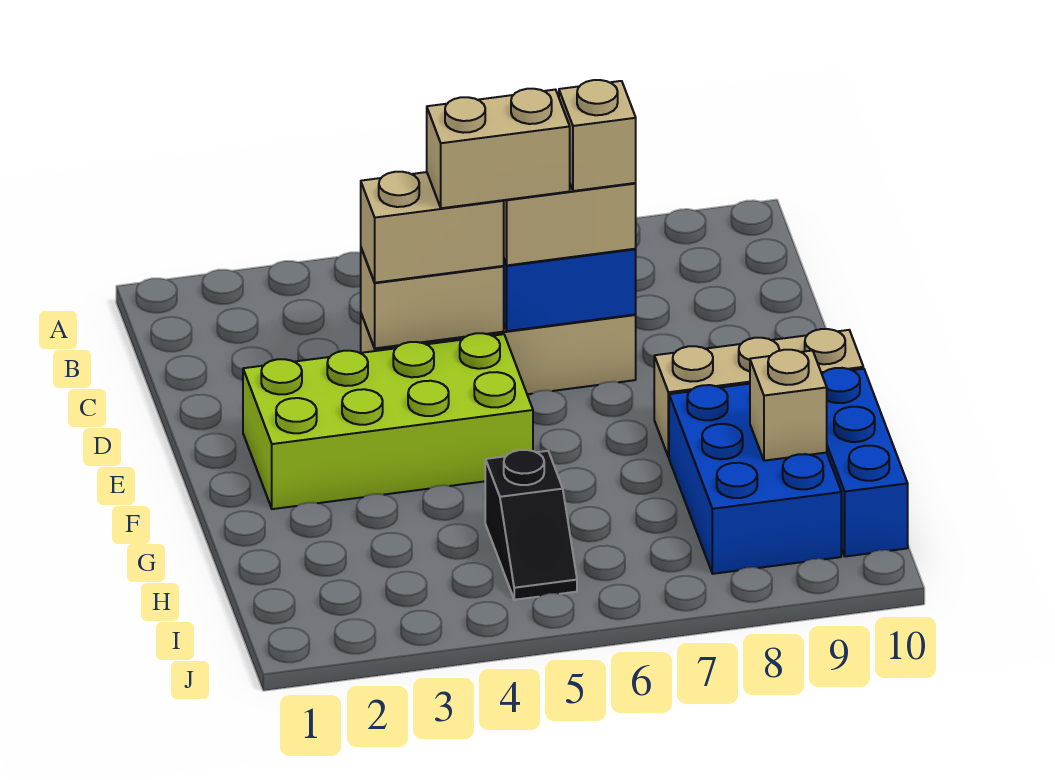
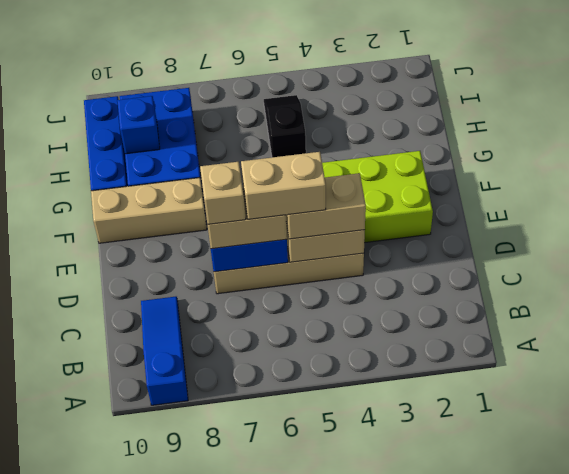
none -> blue slope A9:C9 level 1 top A
tan brick H9 level 2 -> blue brick H9 level 2

